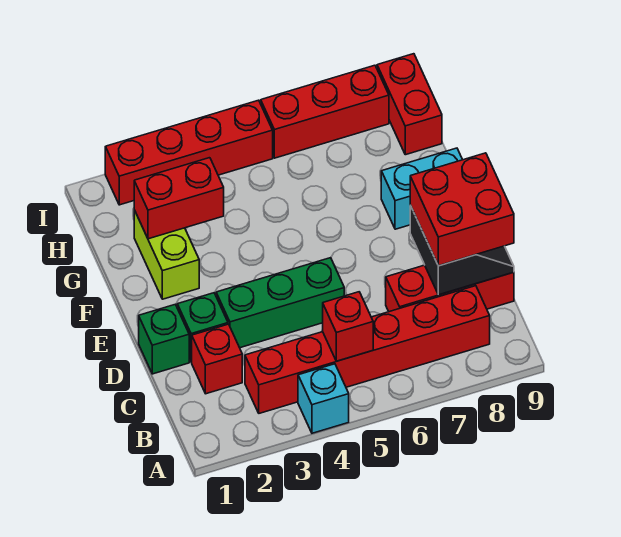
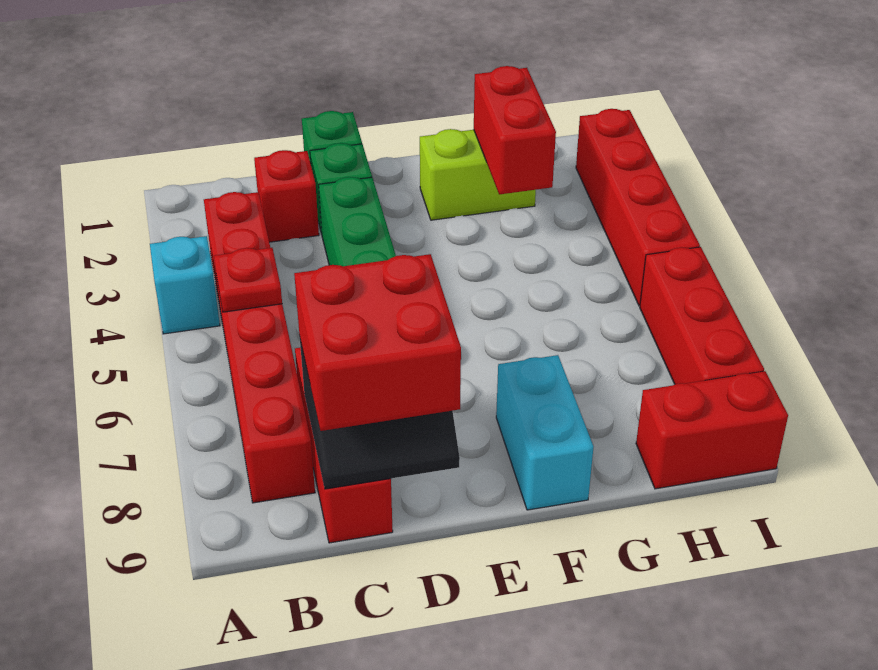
red brick B5 level 2 -> red plate B5 level 2

